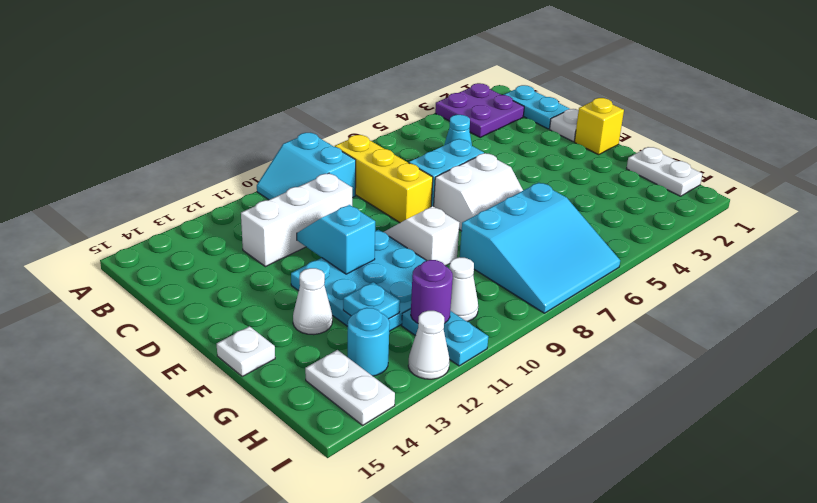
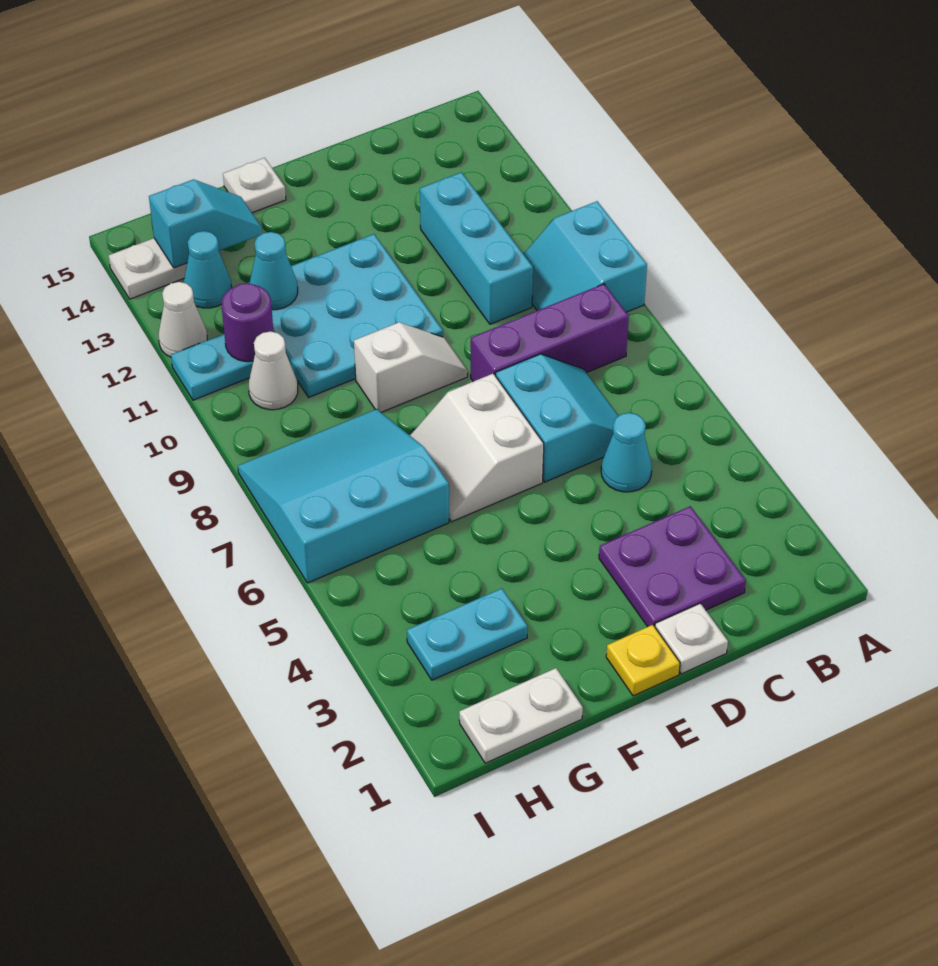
purple plate A2:B3 level 1 -> purple plate C2:D3 level 1
cyan slope A9:B10 level 1 top 9 -> cyan slope A9:B10 level 1 top A
cyan plate B1:C1 level 1 -> cyan plate G3:H3 level 1
yellow brick B8:D8 level 1 -> purple brick B8:D8 level 1
white brick C10:C12 level 1 -> cyan brick C10:C12 level 1
cyan slope D11:E11 level 2 top E -> cyan slope G14:H14 level 2 top H
yellow brick E1 level 1 -> yellow plate E1 level 1
white cone F13 level 1 -> none
cyan slope G6:I8 level 1 top G -> cyan slope G6:I8 level 1 top 6
cyan plate G12 level 2 -> cyan cone G12 level 2
cyan round brick H13 level 1 -> cyan cone H13 level 1

